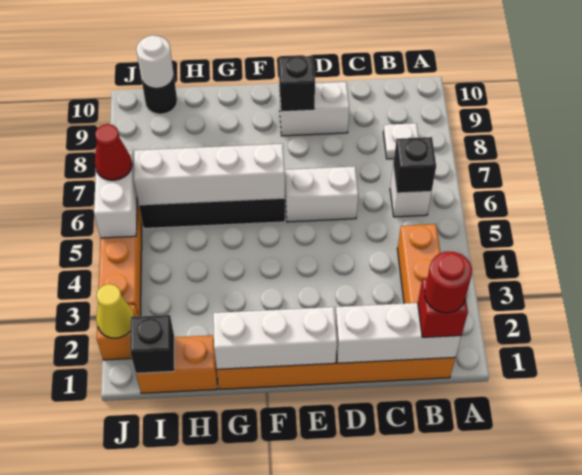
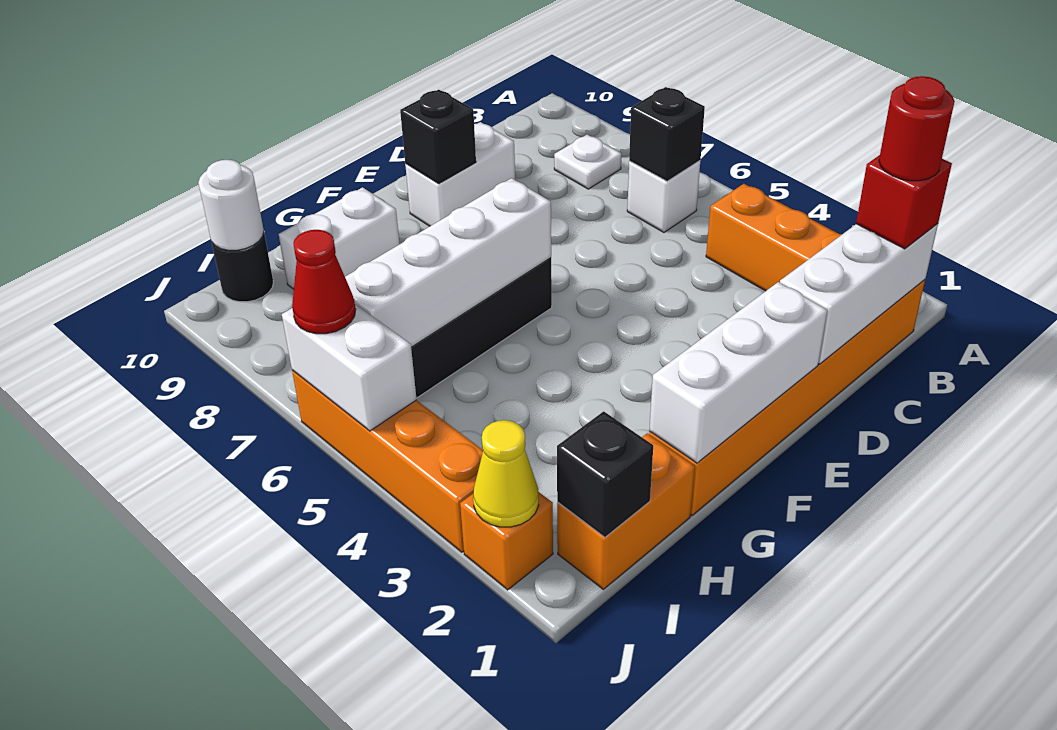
white brick D6:E6 level 1 -> white brick G9:H9 level 1

